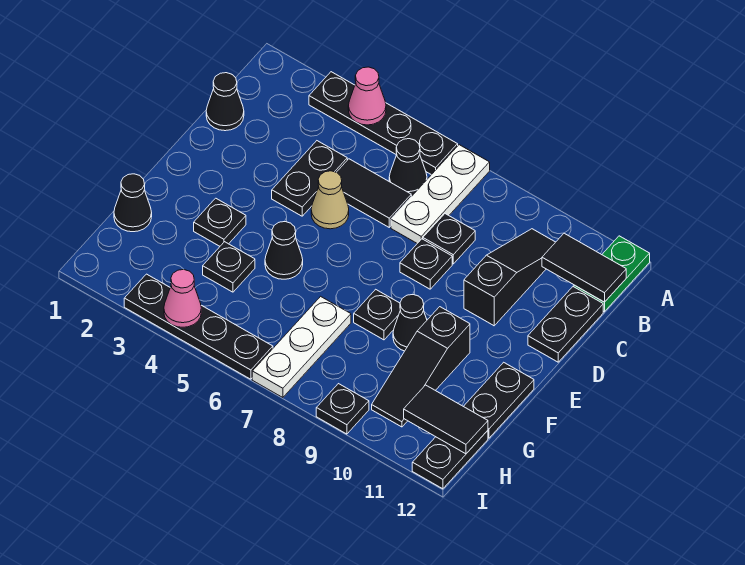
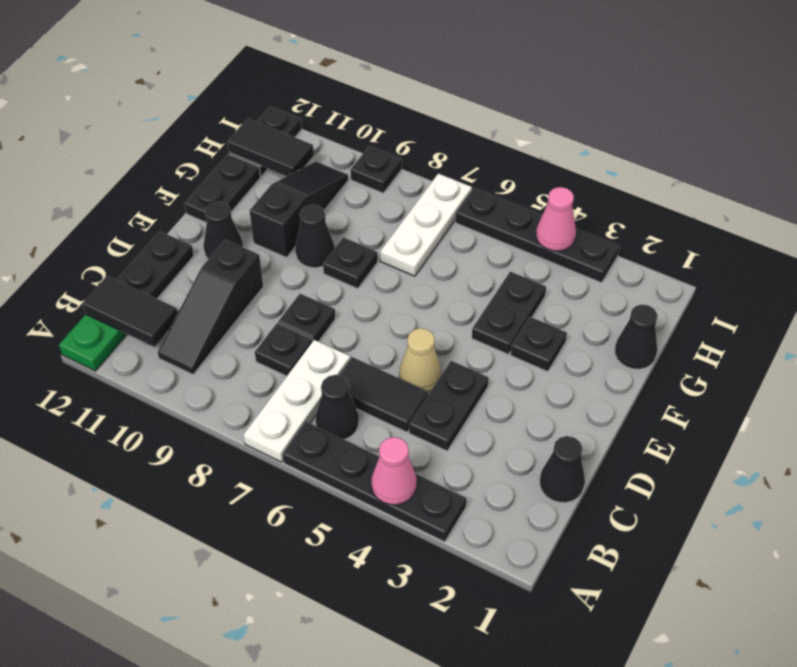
black cone F5 level 1 -> black cone E11 level 1
black plate G4 level 1 -> black plate F4:G4 level 1

